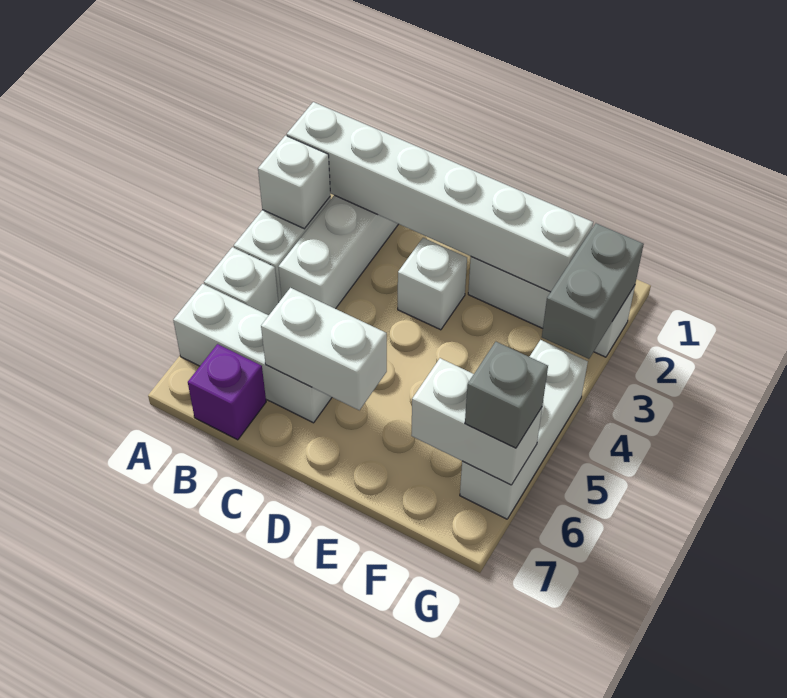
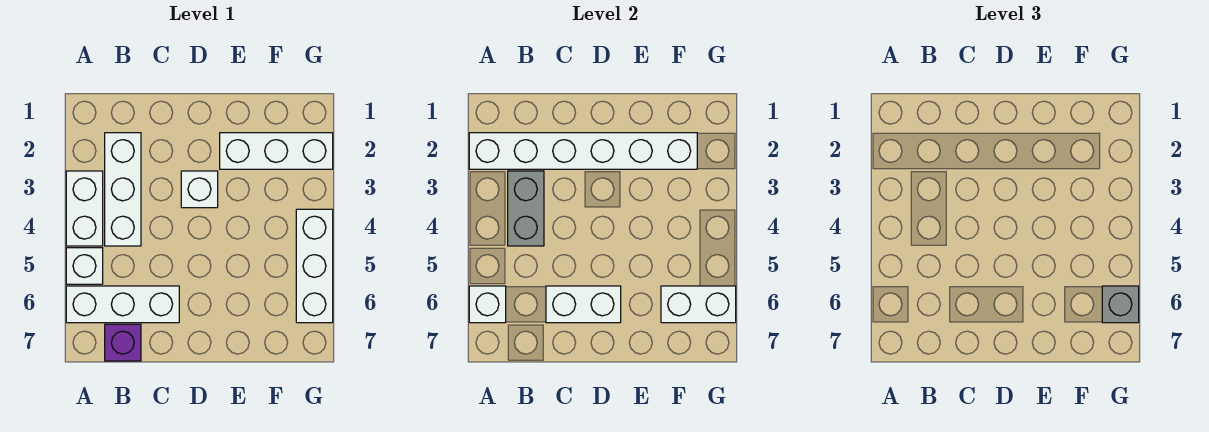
white brick A3 level 2 -> white brick A6 level 2
grey brick G2:G3 level 2 -> grey brick B3:B4 level 2

